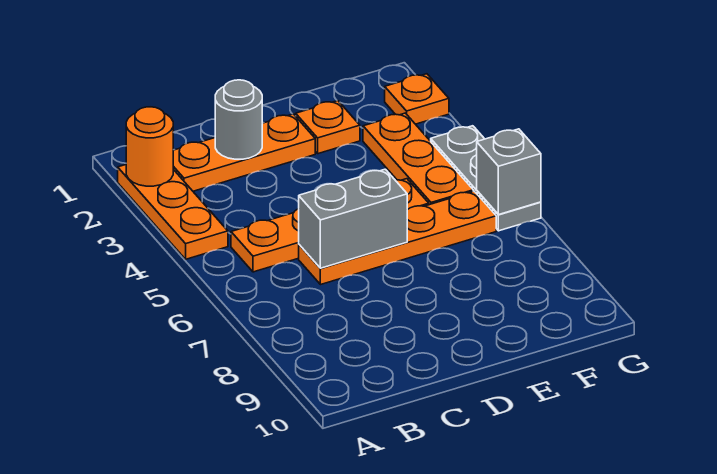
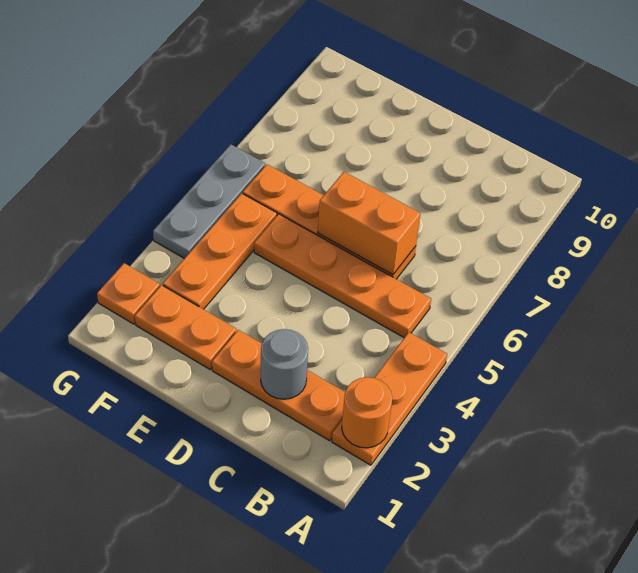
grey brick C6:D6 level 2 -> orange brick C6:D6 level 2
orange plate E2 level 1 -> orange plate E2:F2 level 1
grey brick G6 level 2 -> none

